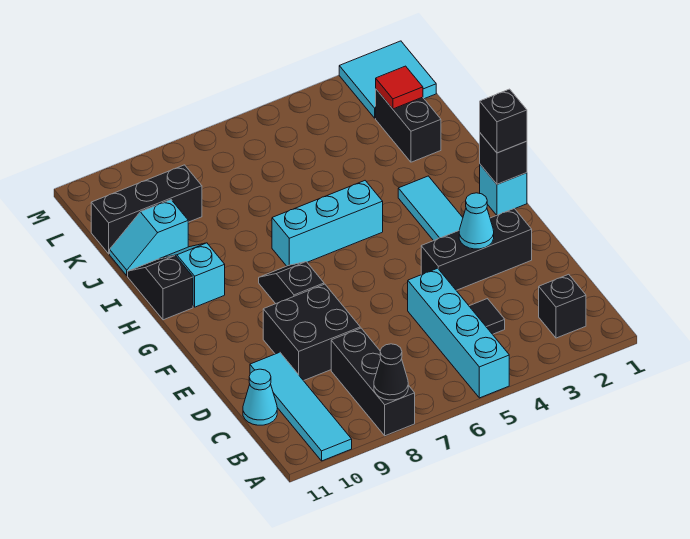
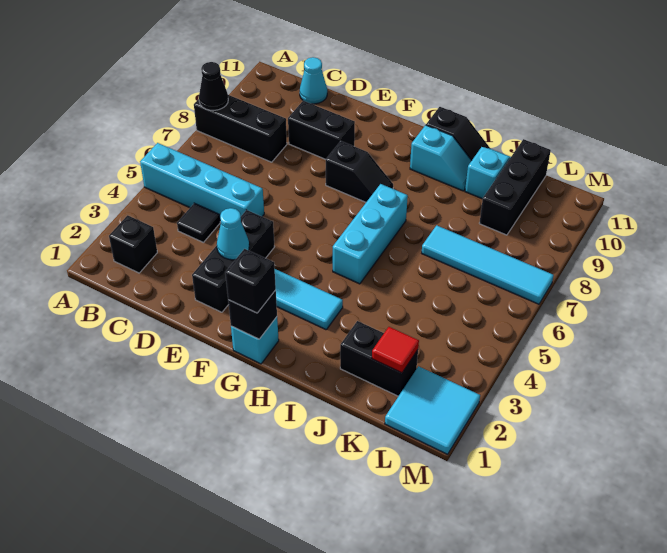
cyan tile A10:D10 level 1 -> cyan tile J7:M7 level 1
black brick D8:E9 level 1 -> black brick D9:E9 level 1

